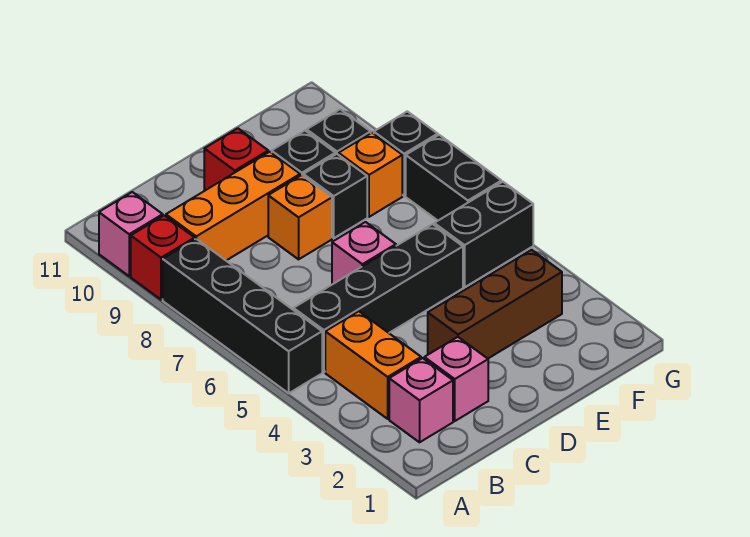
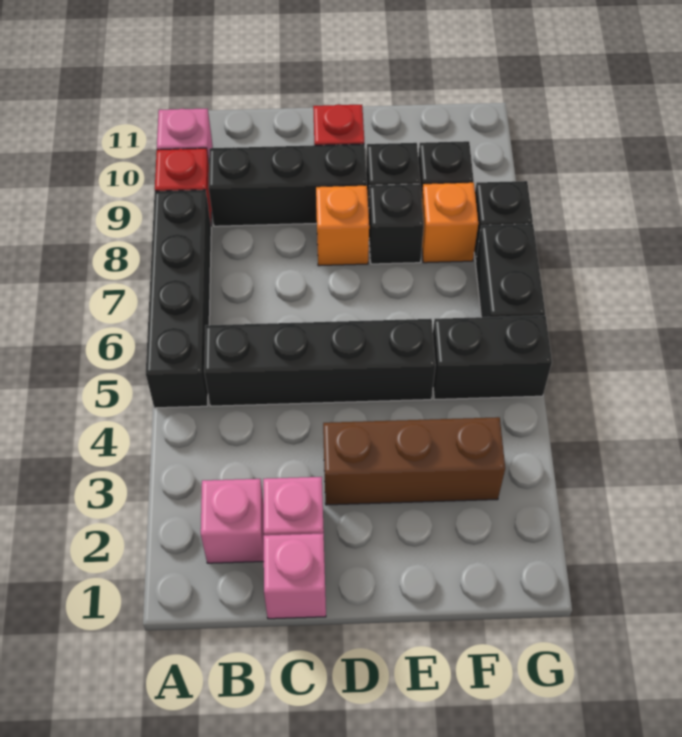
orange brick B3:B4 level 1 -> none
orange brick B9:D9 level 1 -> black brick B9:D9 level 1
pink brick D6 level 1 -> pink brick C1 level 1

